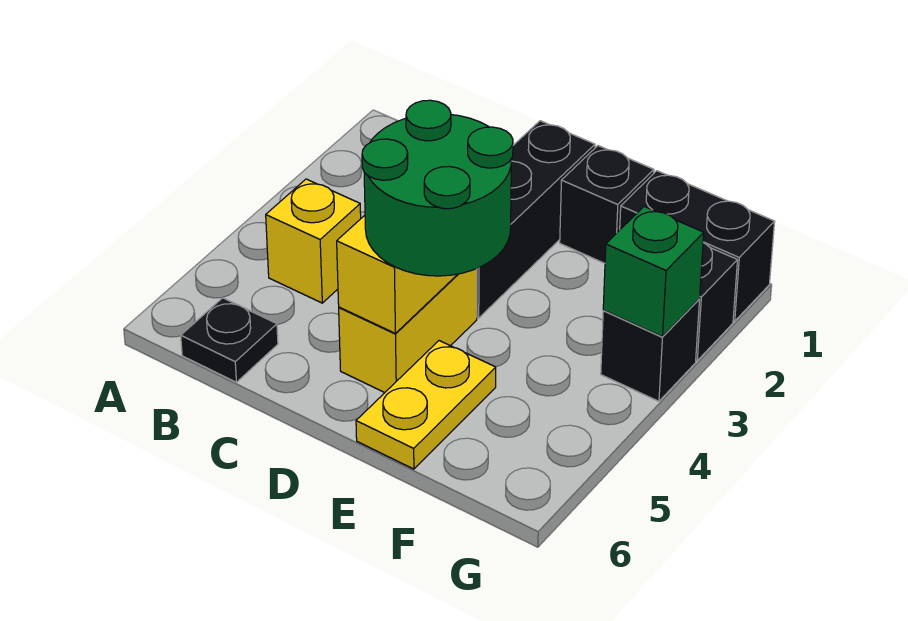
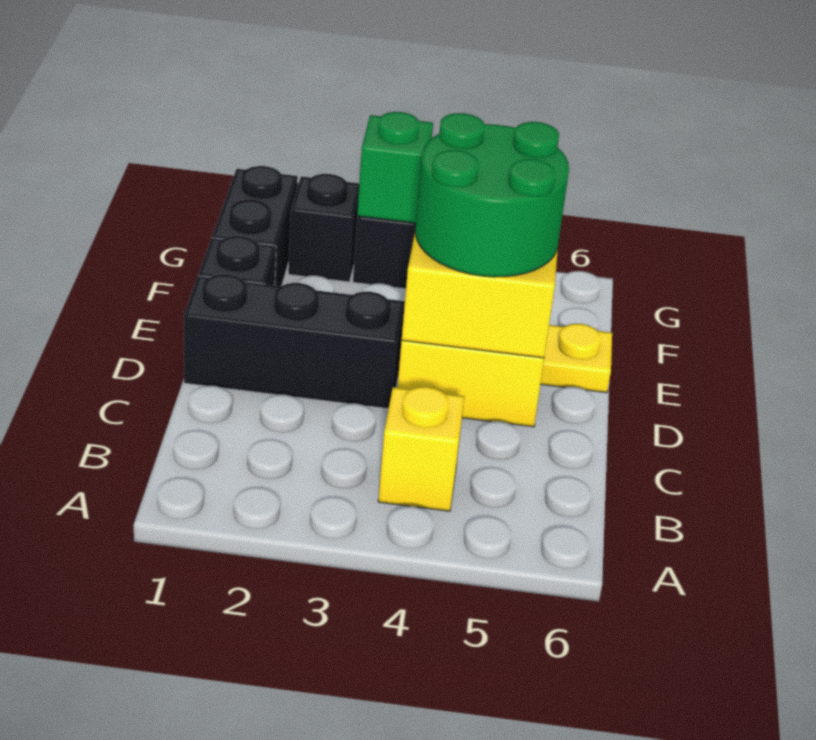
black plate B6 level 1 -> none

